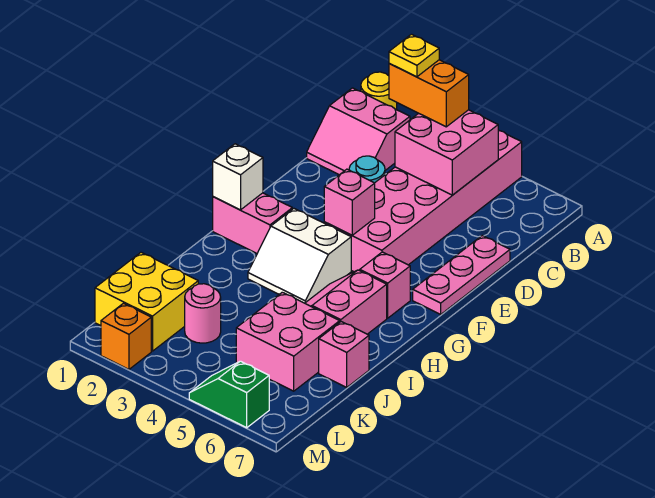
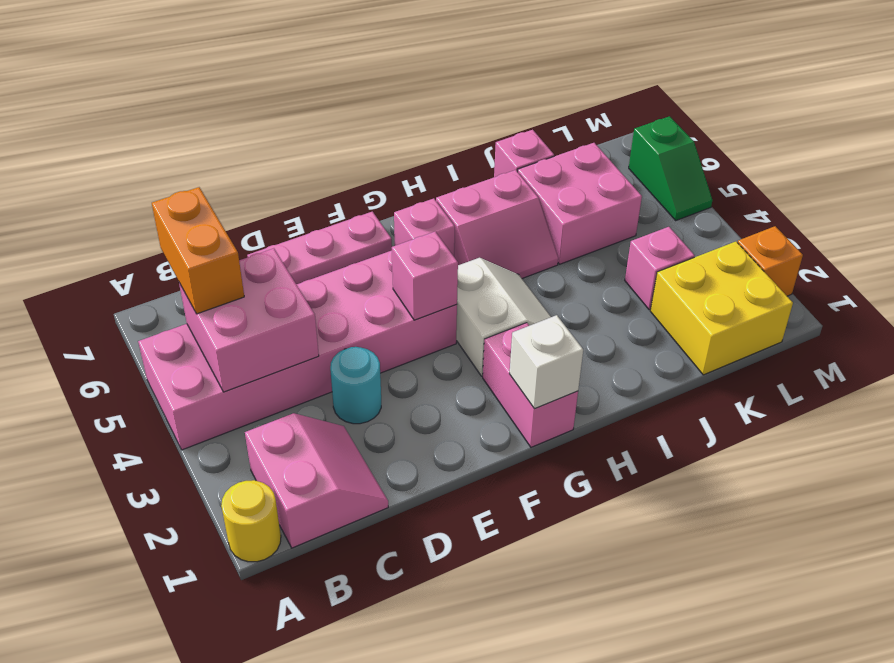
orange brick B3:B4 level 3 -> orange brick B5:B6 level 3
yellow plate B3 level 4 -> none
pink round brick K3 level 1 -> pink brick K3 level 1

